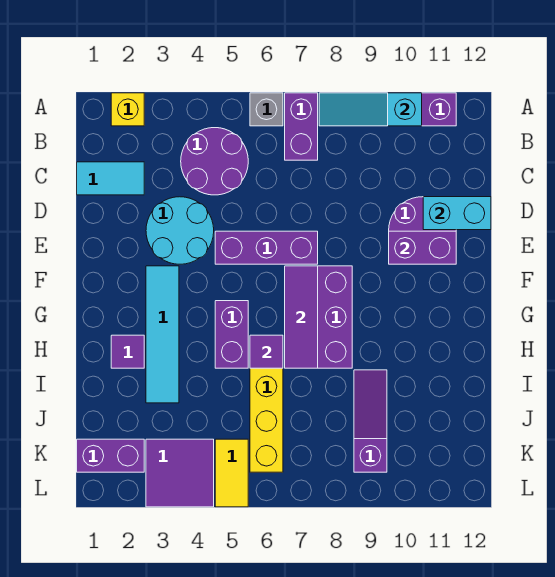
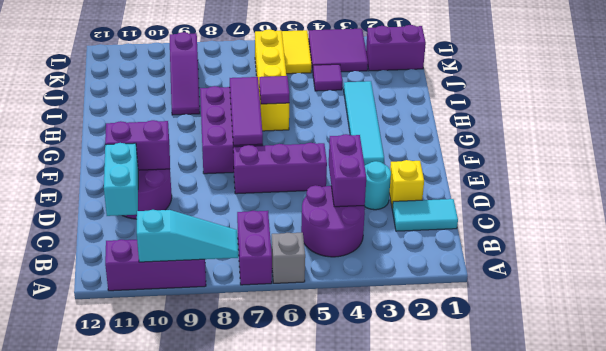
yellow brick A2 level 1 -> yellow brick D2 level 1
cyan round brick D3:E4 level 1 -> cyan round brick D3 level 1
cyan brick D11:D12 level 2 -> cyan brick C11:D11 level 2
purple brick G5:H5 level 1 -> purple brick C4:D4 level 2
purple tile H2 level 1 -> purple tile J4 level 1

